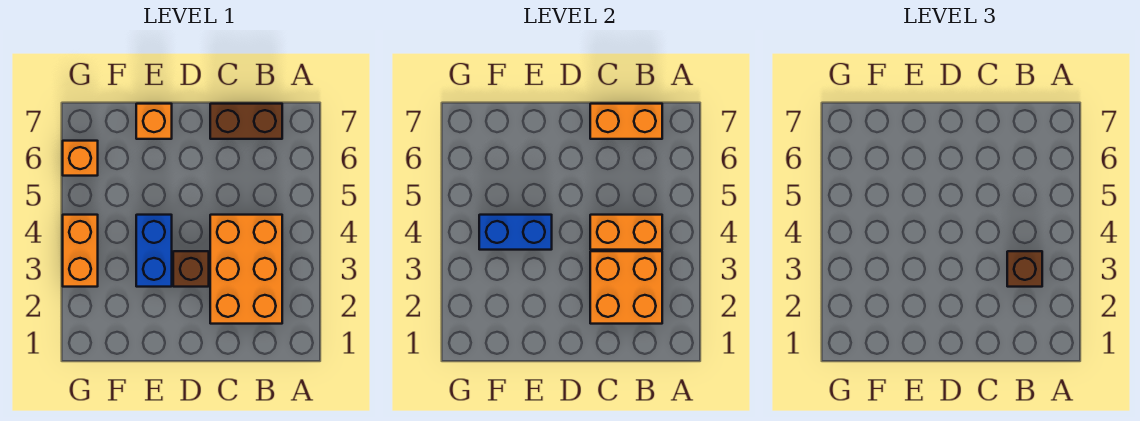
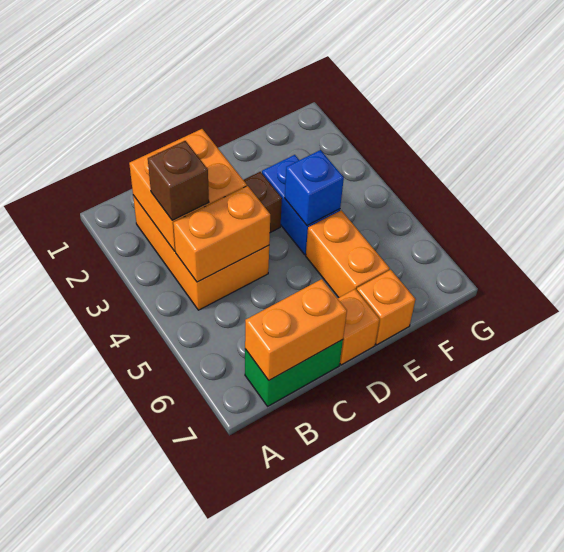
brown brick B7:C7 level 1 -> green brick B7:C7 level 1
blue brick E4:F4 level 2 -> blue brick E4 level 2
orange brick G3:G4 level 1 -> orange brick E5:E6 level 1
orange brick G6 level 1 -> orange brick D7 level 1

